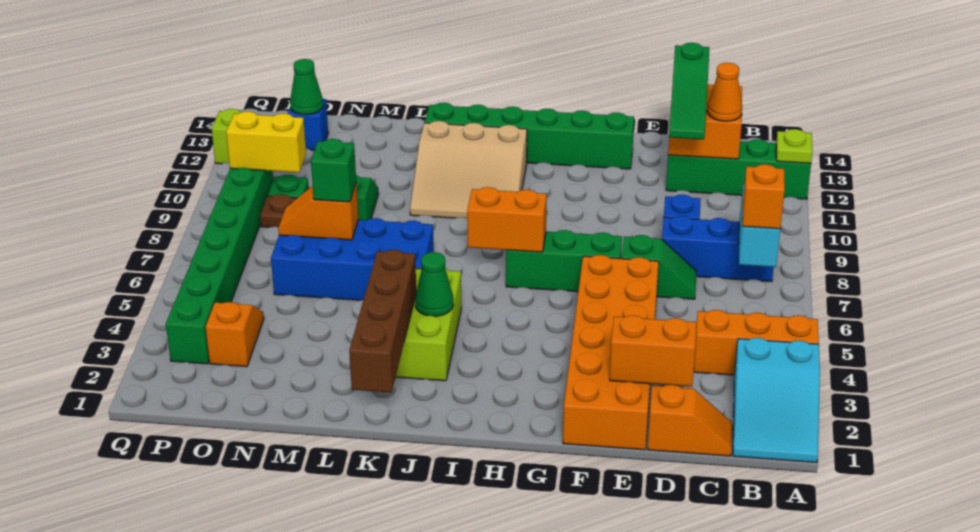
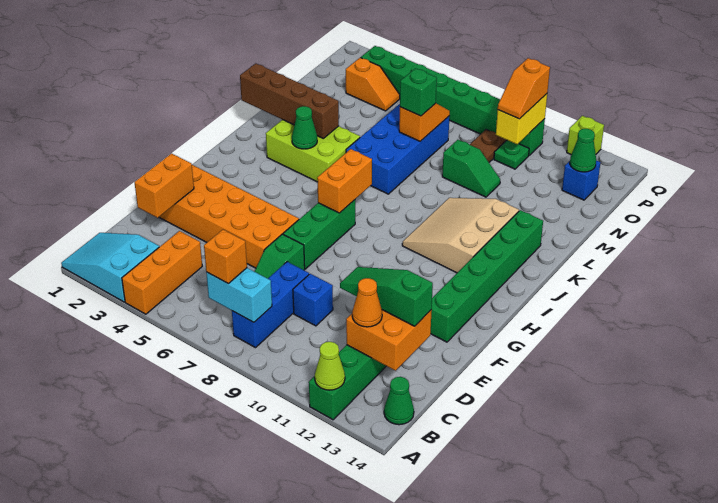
lime plate A12 level 2 -> lime cone A12 level 2
none -> green cone B14 level 1
orange slope C1:D1 level 1 top D -> orange slope O10:P10 level 3 top P

